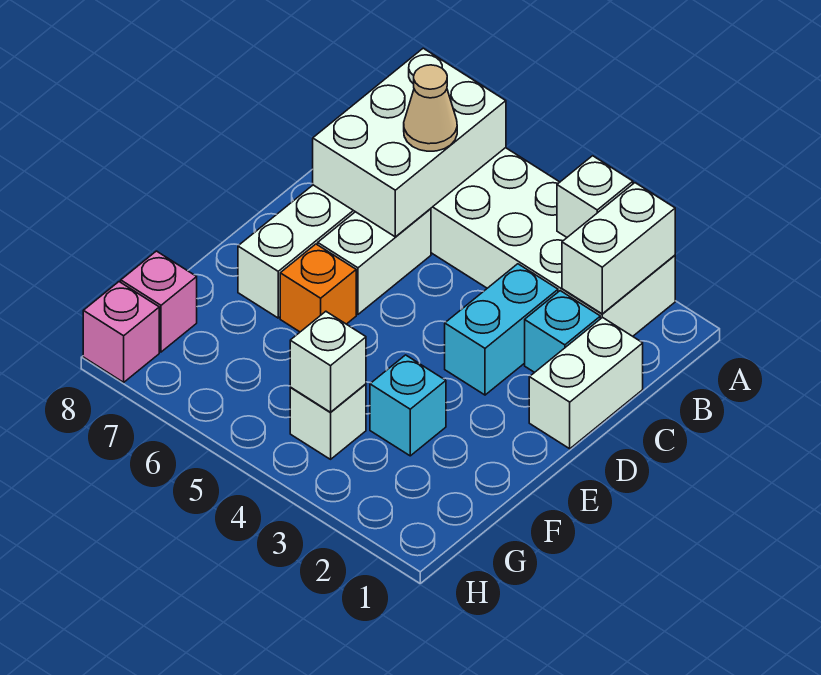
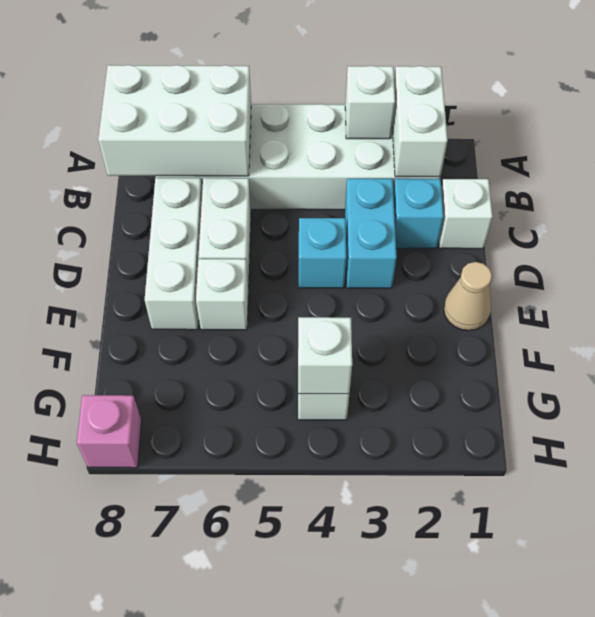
white brick A6:C7 level 2 -> white brick A6:B8 level 2
tan cone B6 level 3 -> tan cone E1 level 1
white brick C1:D1 level 1 -> white brick C1 level 1
orange brick E6 level 1 -> white brick E6 level 1
cyan brick F3 level 1 -> cyan brick D4 level 1
pink brick G8 level 1 -> none

